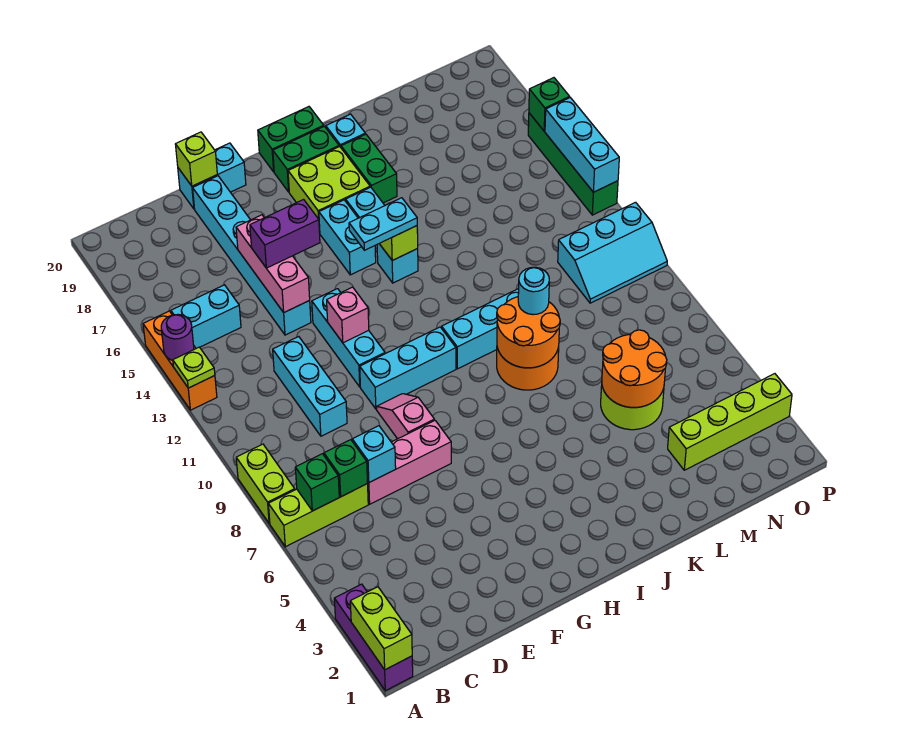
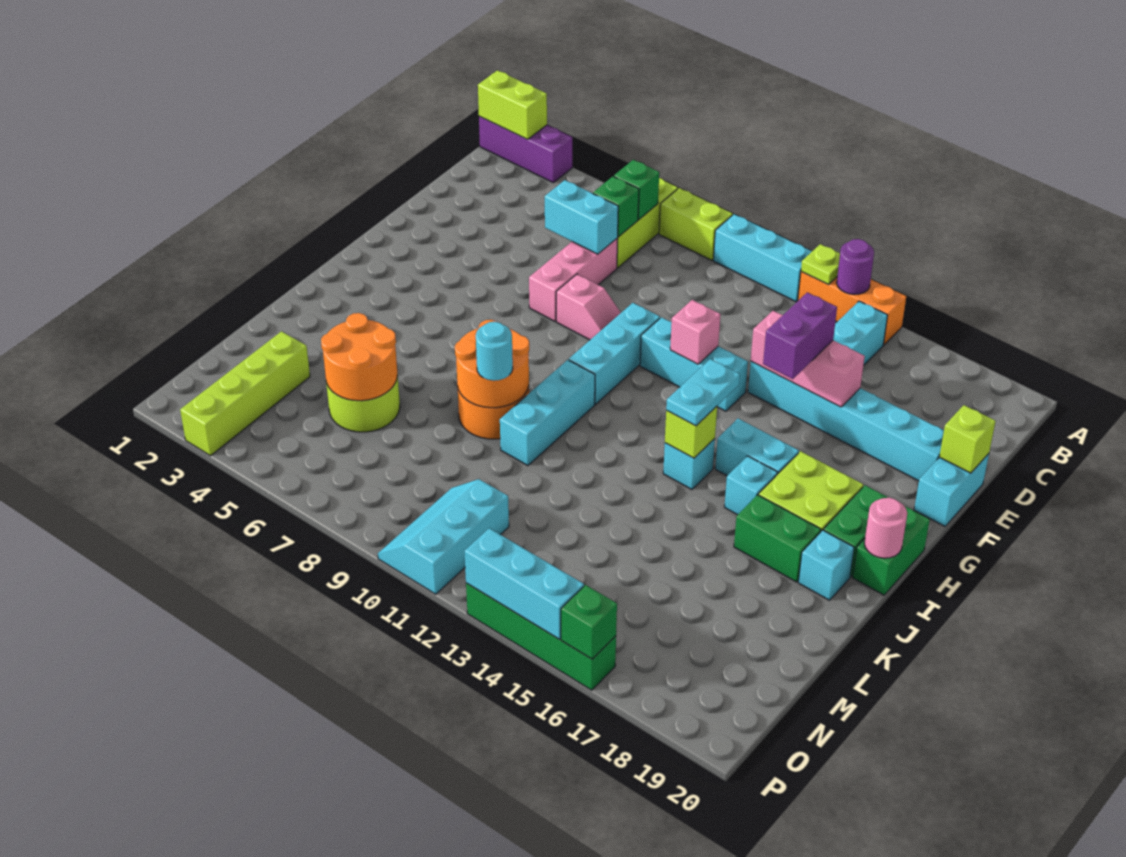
cyan brick D7 level 2 -> cyan brick D6:D7 level 2
cyan brick D10:D12 level 1 -> cyan brick A10:A12 level 1
none -> pink round brick I20 level 2

